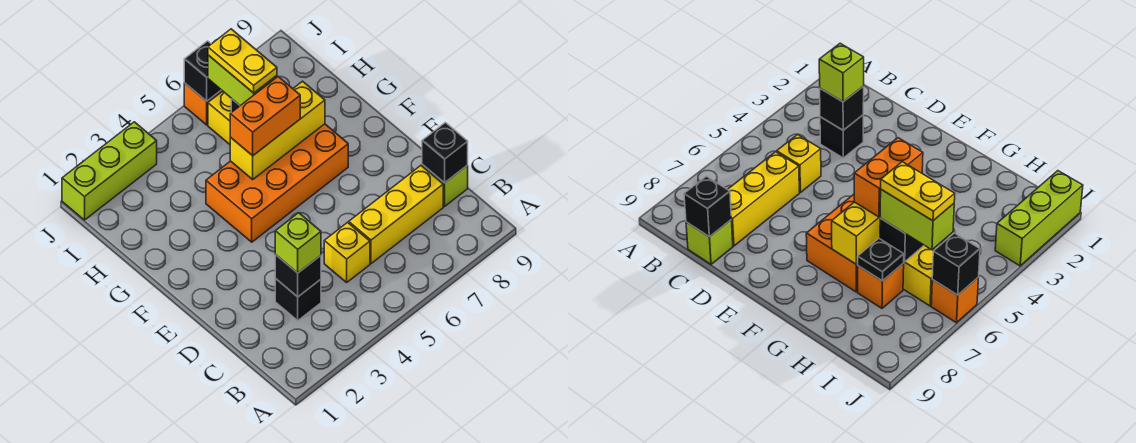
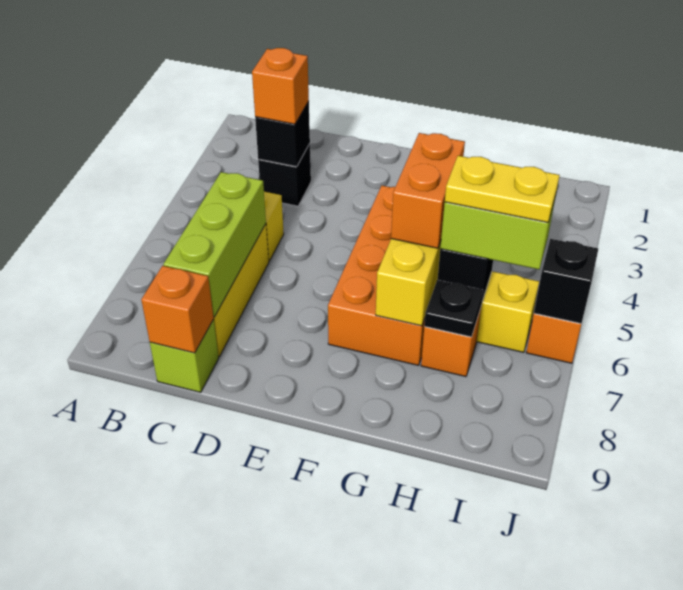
lime brick C3 level 3 -> orange brick C3 level 3
black brick C9 level 2 -> orange brick C9 level 2
lime brick J1:J3 level 1 -> lime brick C6:C8 level 2

